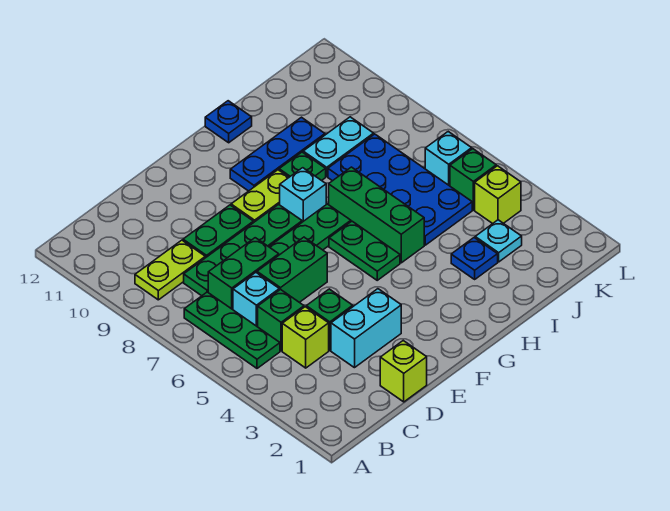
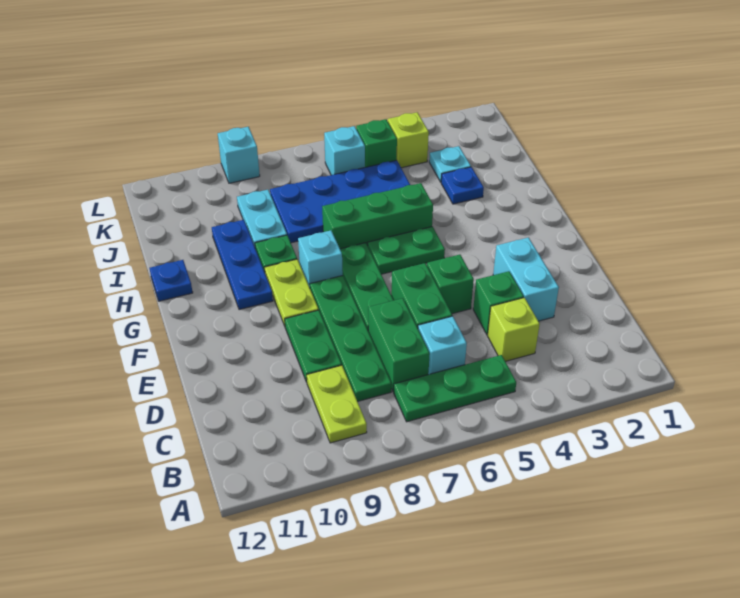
green brick C5 level 1 -> green brick E5 level 1
lime brick D1 level 1 -> none
none -> cyan brick L9 level 1

